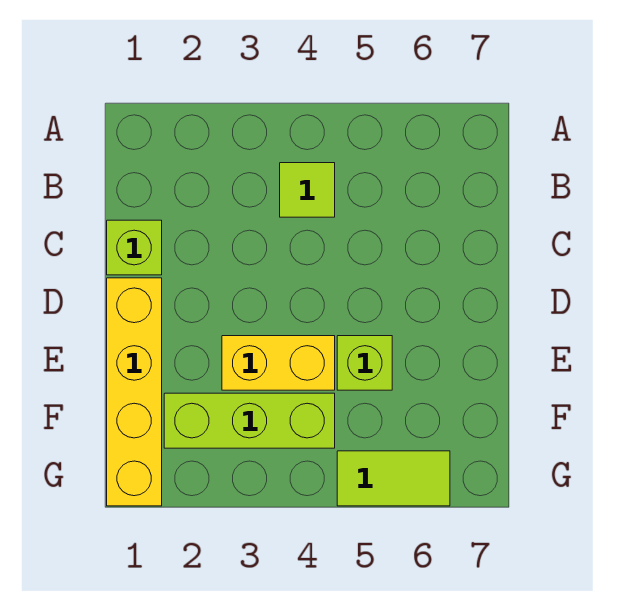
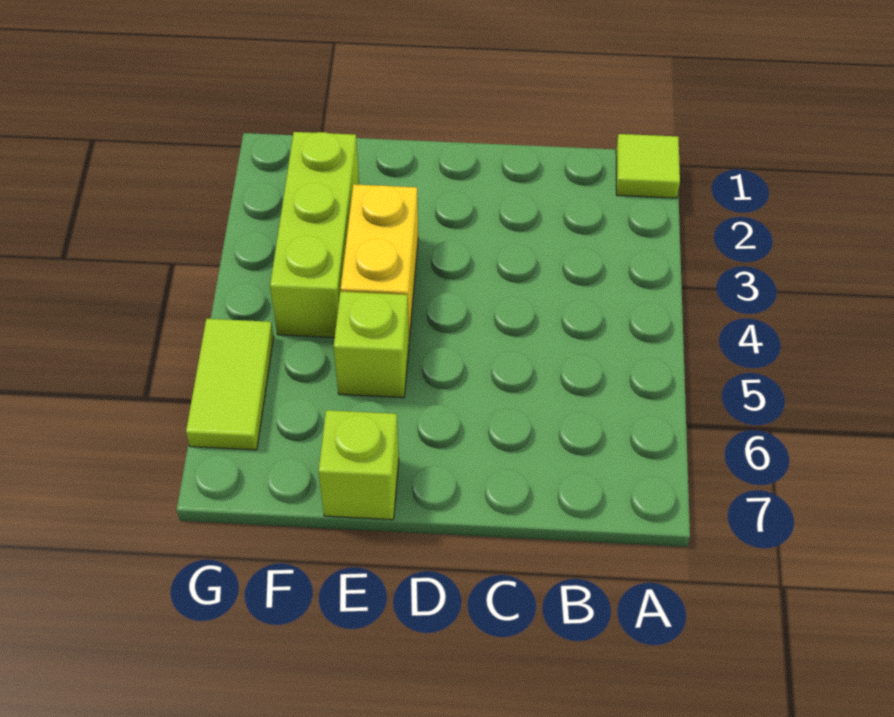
lime tile B4 level 1 -> lime tile A1 level 1
lime brick C1 level 1 -> lime brick E7 level 1
yellow brick D1:G1 level 1 -> none

